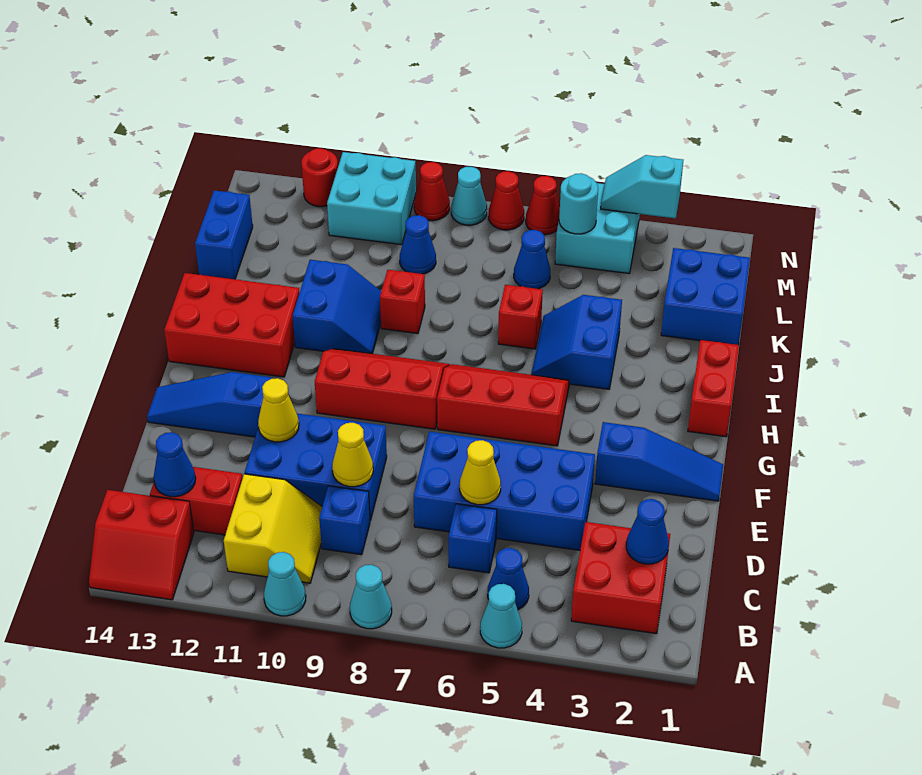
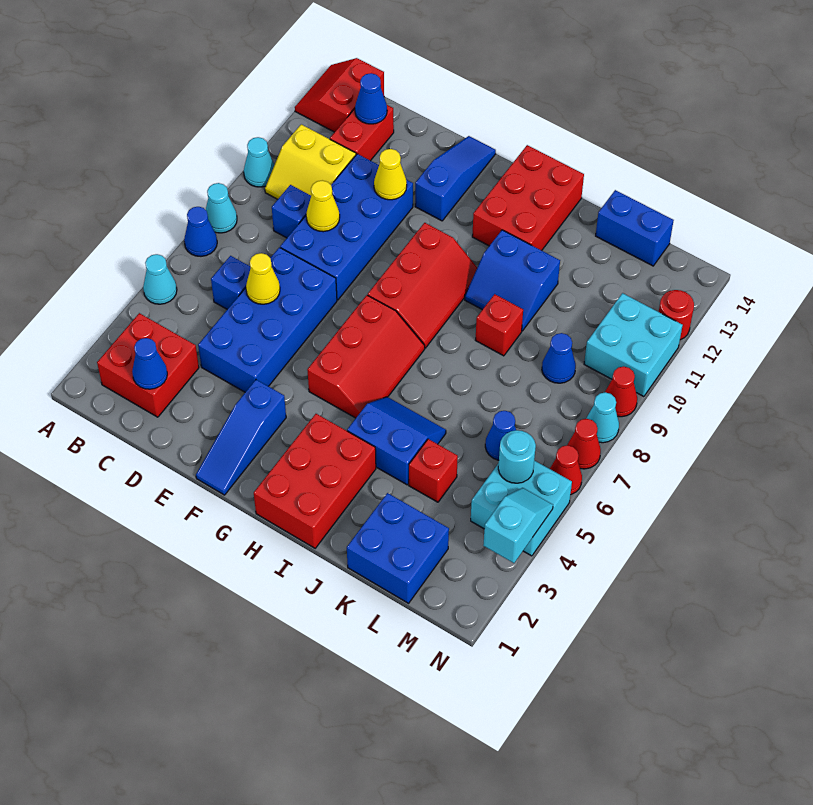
blue cone B5 level 1 -> blue cone A7 level 1
blue brick D9:E11 level 1 -> blue brick D8:E11 level 1
red brick H1:I1 level 1 -> red brick H1:I3 level 1
red brick J6 level 1 -> red brick K4 level 1

